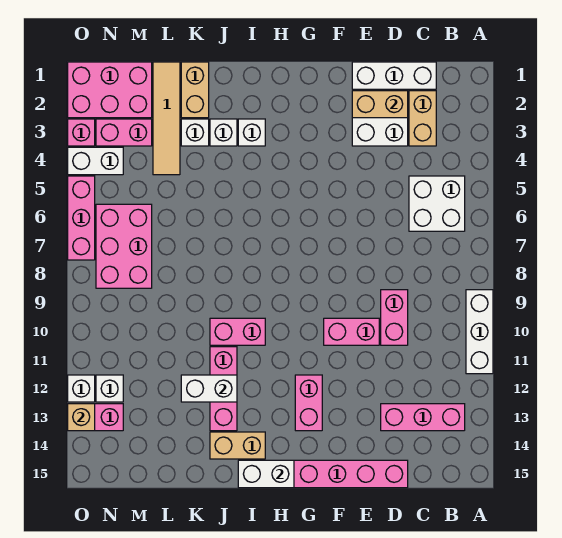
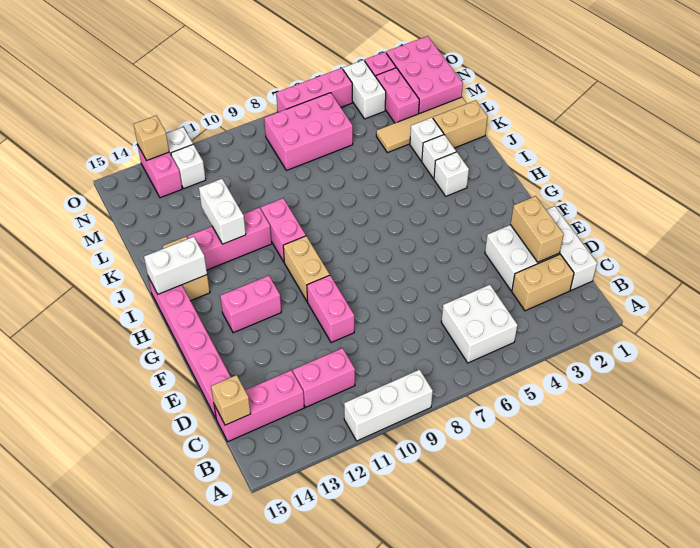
pink brick B13:D13 level 1 -> pink brick C13:C15 level 1
none -> tan brick C15 level 2
pink brick D9:D10 level 1 -> pink brick C11:C12 level 1
none -> tan brick G10:H10 level 1
white brick H15:I15 level 2 -> white brick I14:I15 level 2

